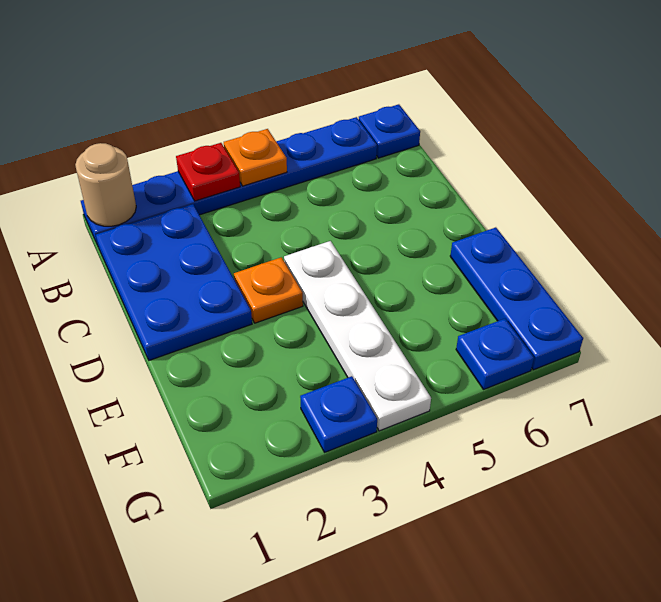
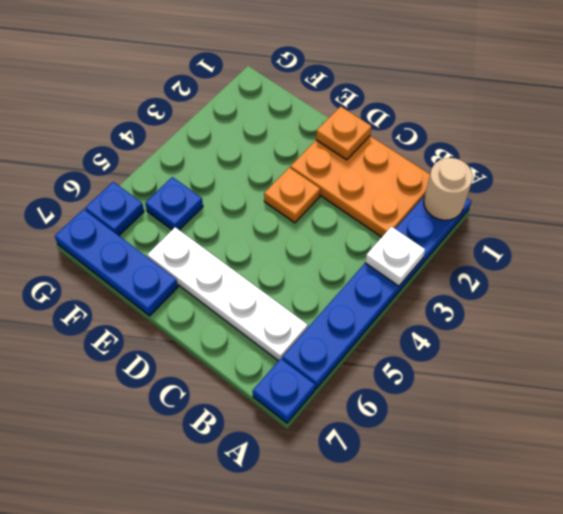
red plate A3 level 2 -> white plate A3 level 2
orange plate A4 level 2 -> orange plate D1 level 2
blue plate B1:D2 level 1 -> orange plate B1:D2 level 1
white plate D4:G4 level 1 -> white plate B6:E6 level 1
blue plate G3 level 1 -> blue plate F5 level 1

